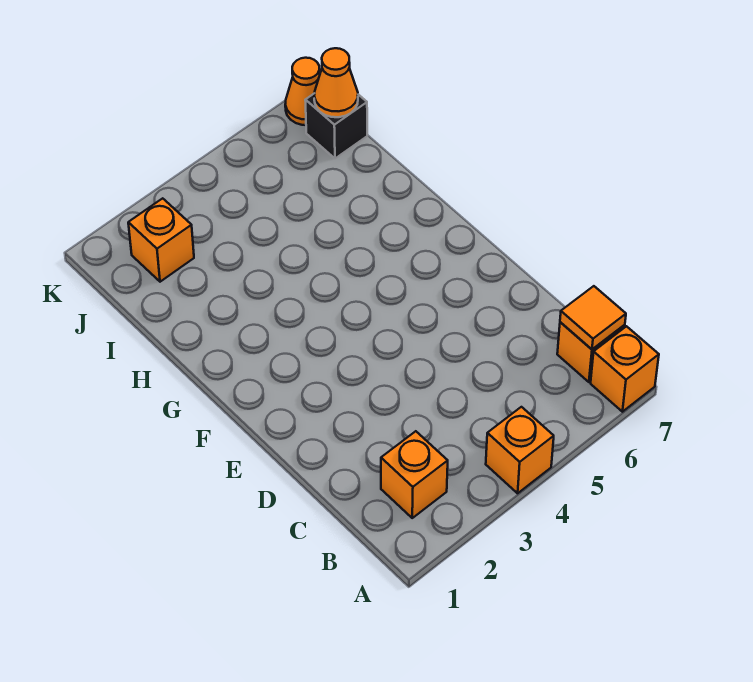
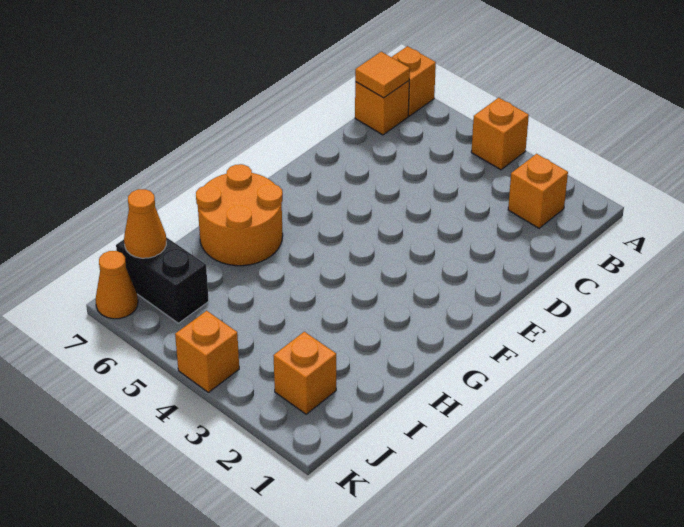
none -> orange round brick G6:H7 level 1
black brick J7 level 1 -> black brick J6:J7 level 1
none -> orange brick K4 level 1

